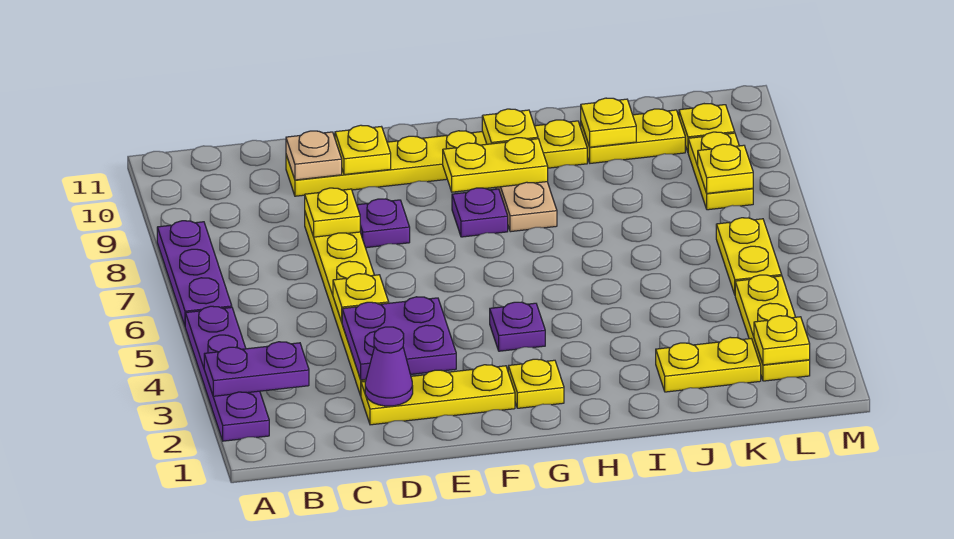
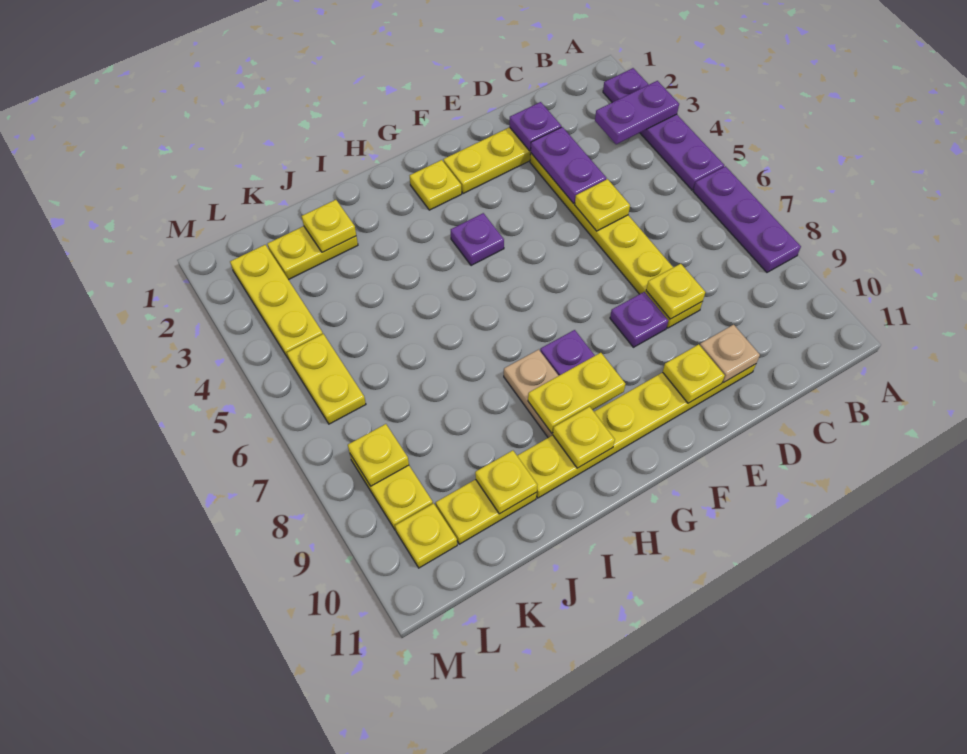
purple cone D2 level 2 -> purple plate D2 level 2
purple plate D3:E4 level 2 -> purple plate D3:D4 level 2
yellow plate L2 level 2 -> yellow plate J2 level 2

